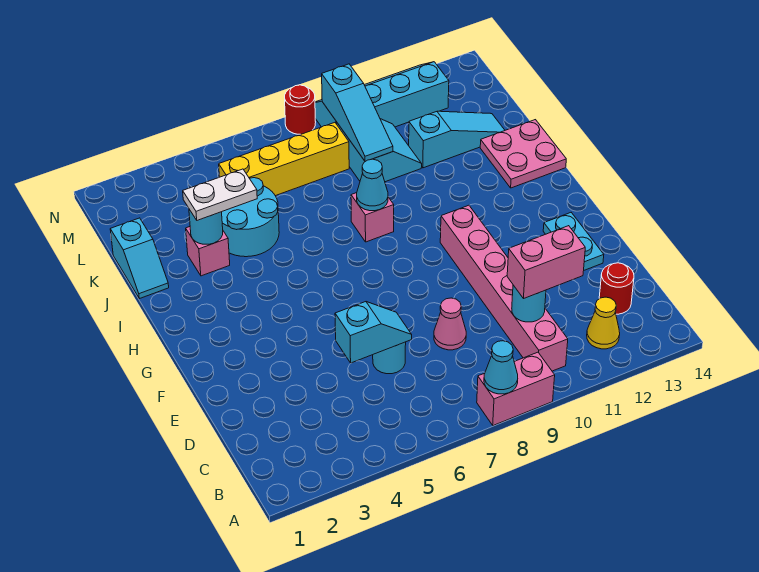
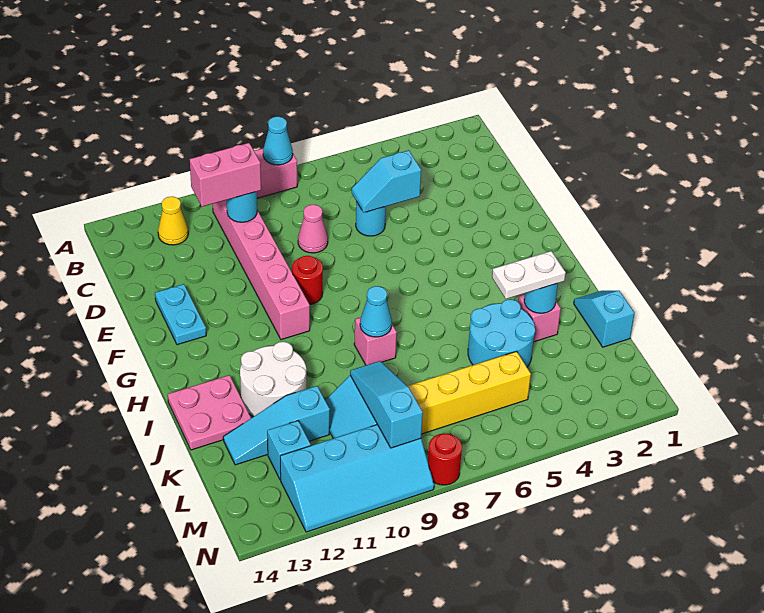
red round brick C13 level 1 -> red round brick F9 level 1
none -> white round brick I11:J12 level 1
none -> cyan brick L12 level 1

